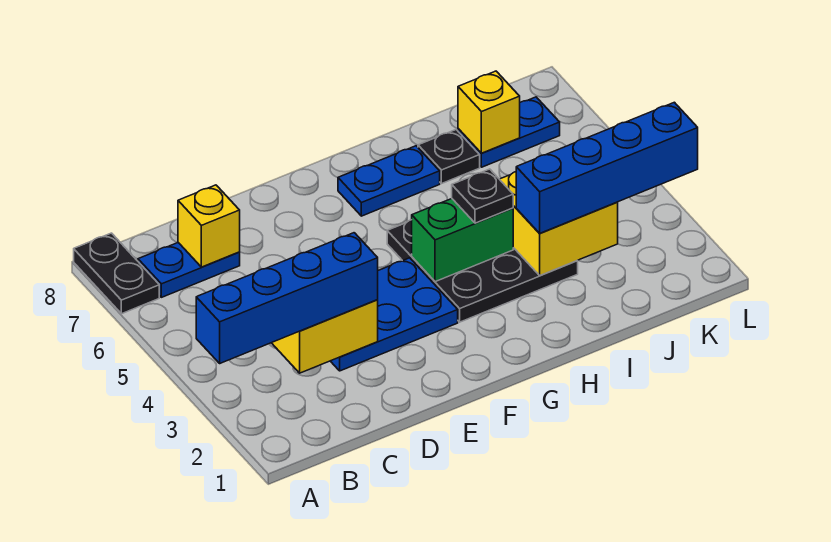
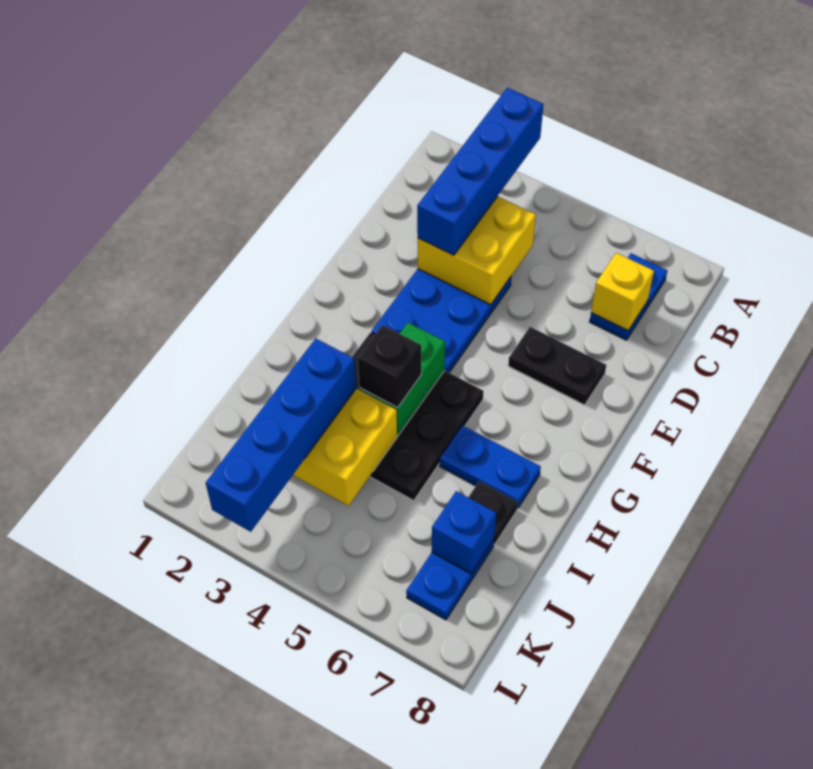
black plate A7:A8 level 1 -> black plate E6:E7 level 1
blue plate G7:H7 level 1 -> blue plate H6:H7 level 1
black plate H4 level 3 -> black brick H4 level 3
yellow brick J7 level 2 -> blue brick J7 level 2

